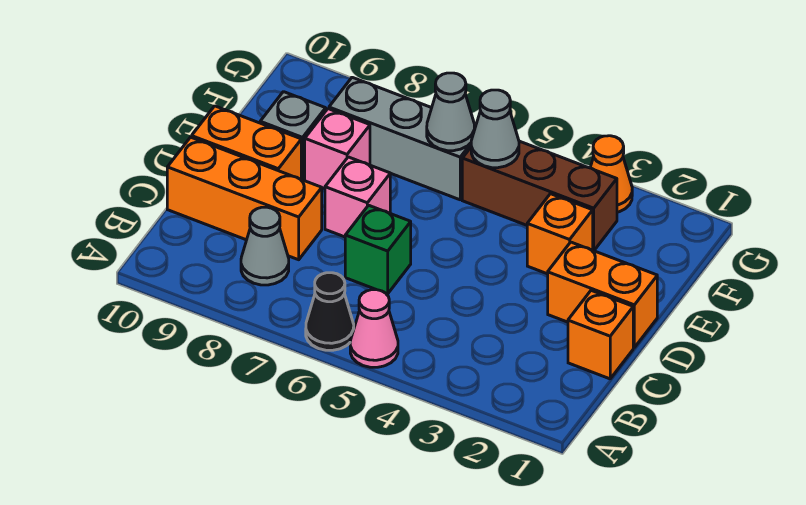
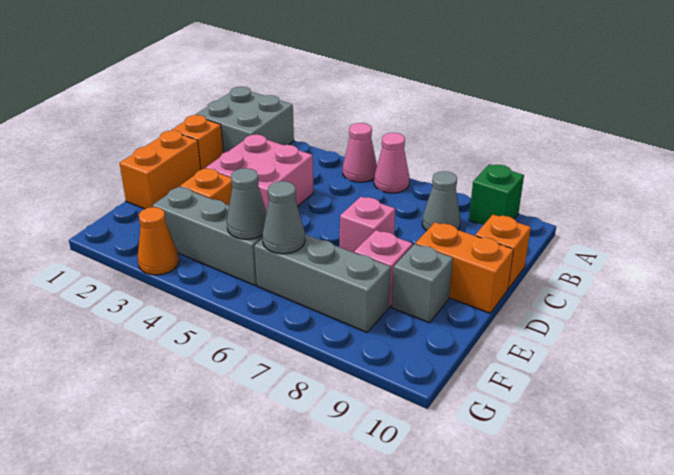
none -> grey brick A1:B2 level 1
black cone A6 level 1 -> pink cone A6 level 1
none -> pink brick C3:D4 level 1
green brick C6 level 1 -> green brick A9 level 1
orange brick C8:C10 level 1 -> orange brick C10 level 1
orange brick D1:D2 level 1 -> orange brick D1:E1 level 1
brown brick F3:F5 level 1 -> grey brick F3:F5 level 1

